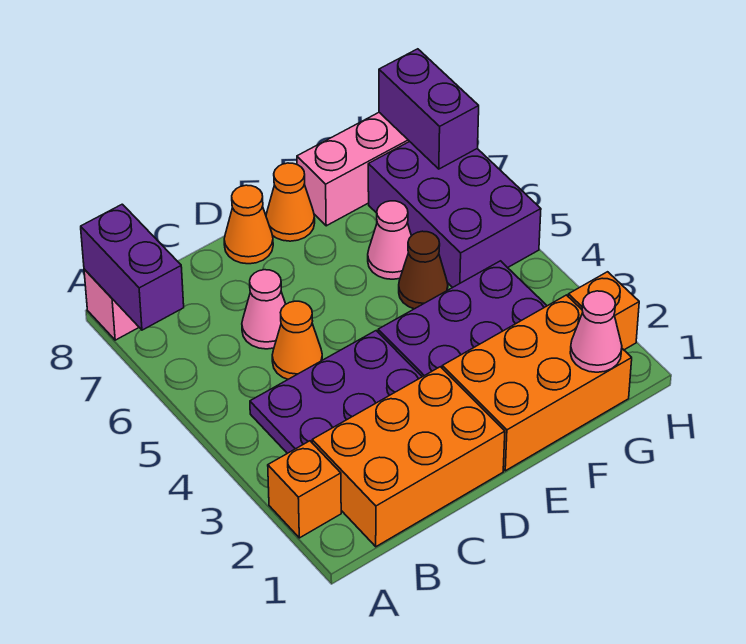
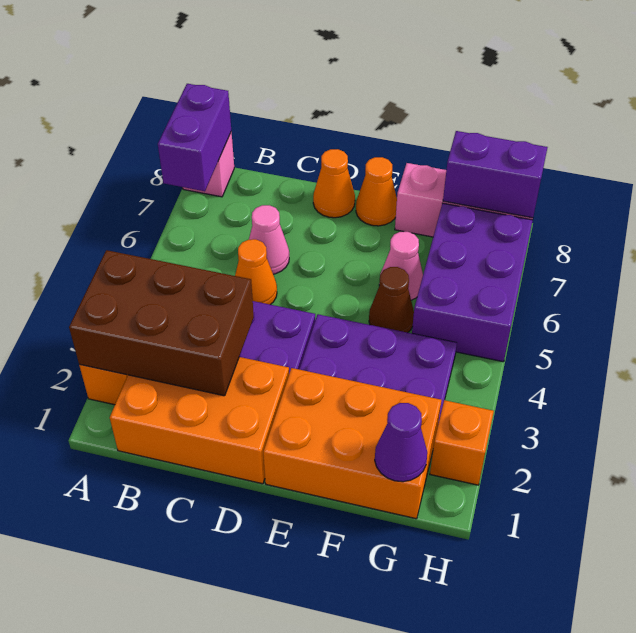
none -> brown brick A2:C3 level 2
pink cone G1 level 2 -> purple cone G1 level 2
purple brick H7:H8 level 2 -> purple brick G8:H8 level 2

